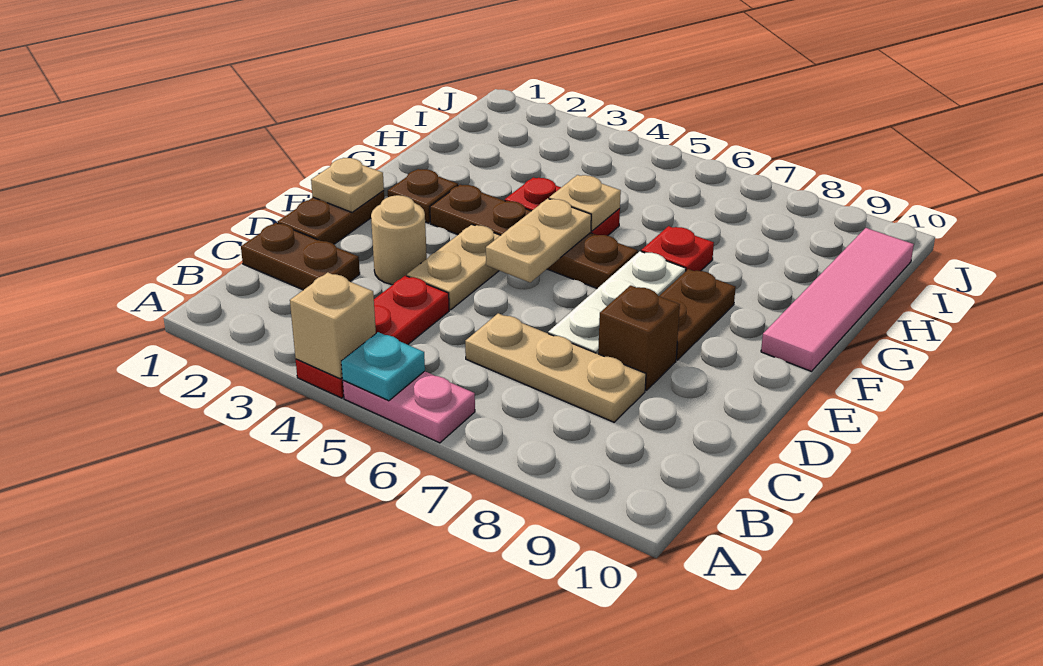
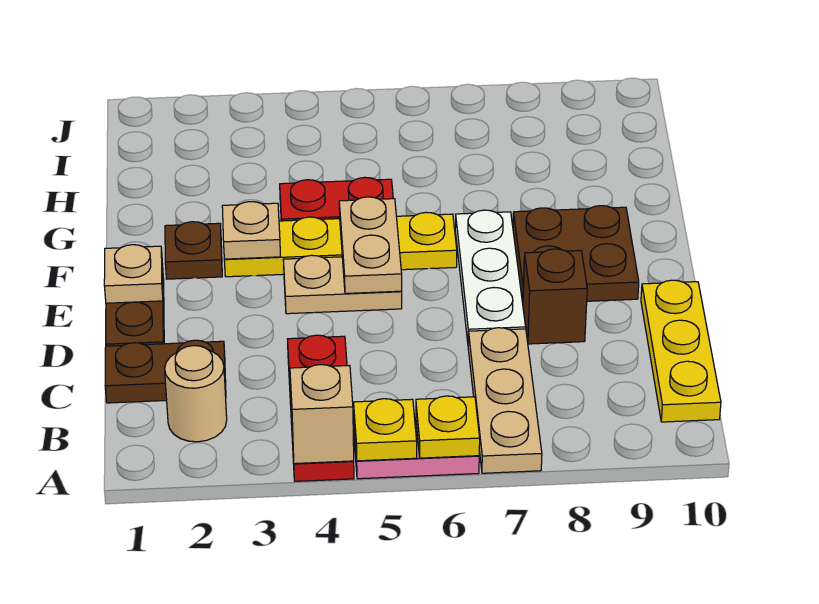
cyan plate A5 level 2 -> yellow plate A5 level 2
none -> yellow plate A6 level 2
none -> yellow plate B10:D10 level 1
tan plate C6:C8 level 1 -> tan plate A7:C7 level 1
tan round brick D3 level 1 -> tan round brick B2 level 1
tan plate D4:E4 level 1 -> tan plate E4:E5 level 1
brown plate E8:F8 level 1 -> brown plate E8:F9 level 1
brown plate F3:F6 level 1 -> yellow plate F3:F6 level 1
pink tile F10:I10 level 1 -> none
tan plate G5 level 2 -> tan plate F3 level 2
red plate G7 level 1 -> none

